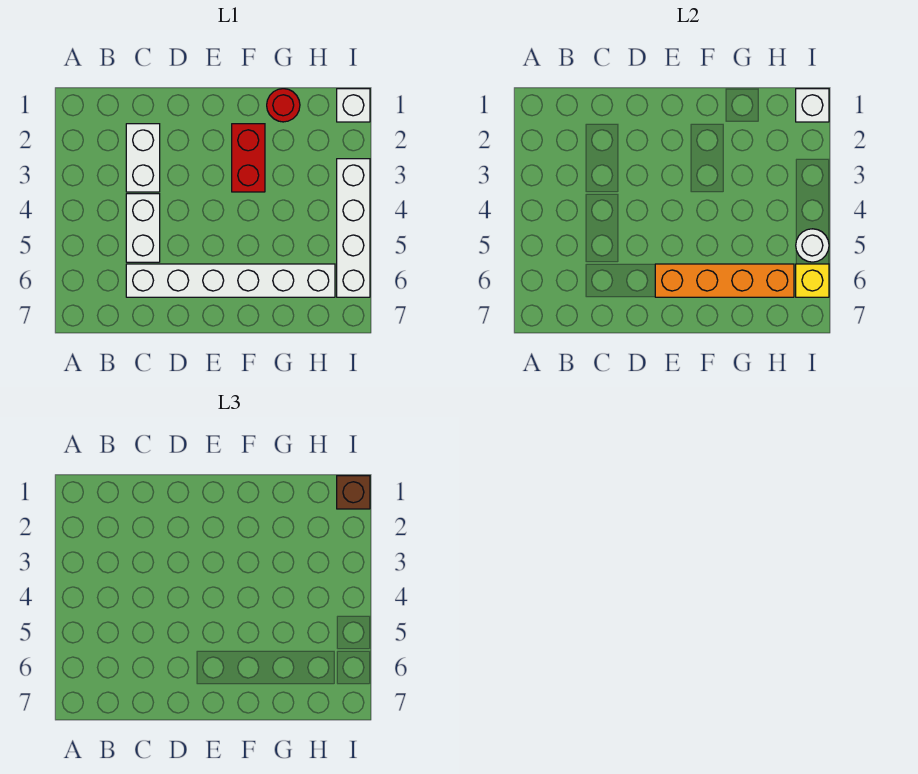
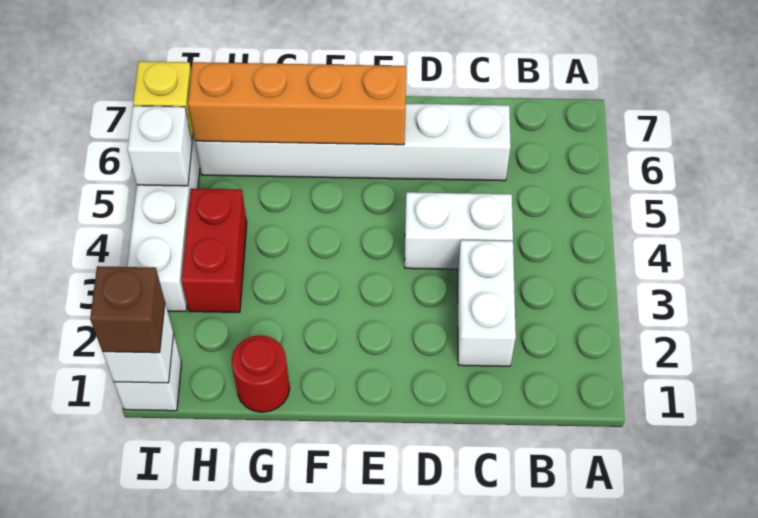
white brick C4:C5 level 1 -> white brick C4:D4 level 1
red brick F2:F3 level 1 -> red brick H3:H4 level 1
white round brick I5 level 2 -> white brick I5 level 2

